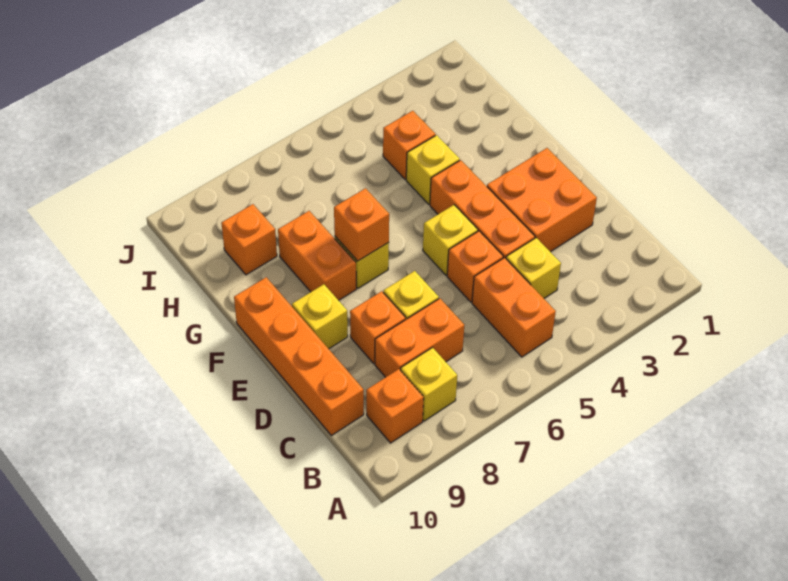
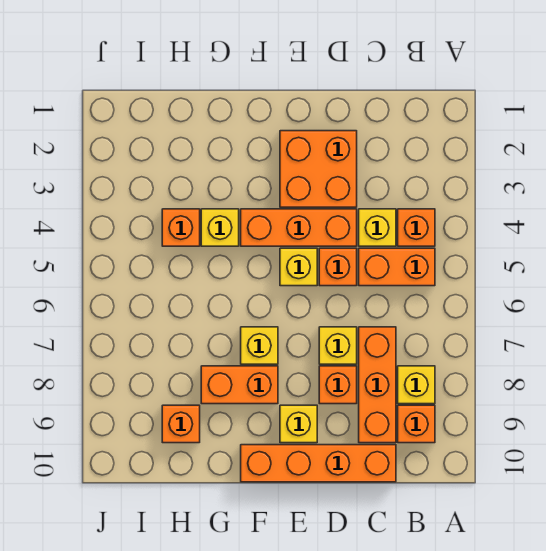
orange brick C7:C8 level 1 -> orange brick C7:C9 level 1
orange brick F7 level 2 -> orange brick B4 level 1

